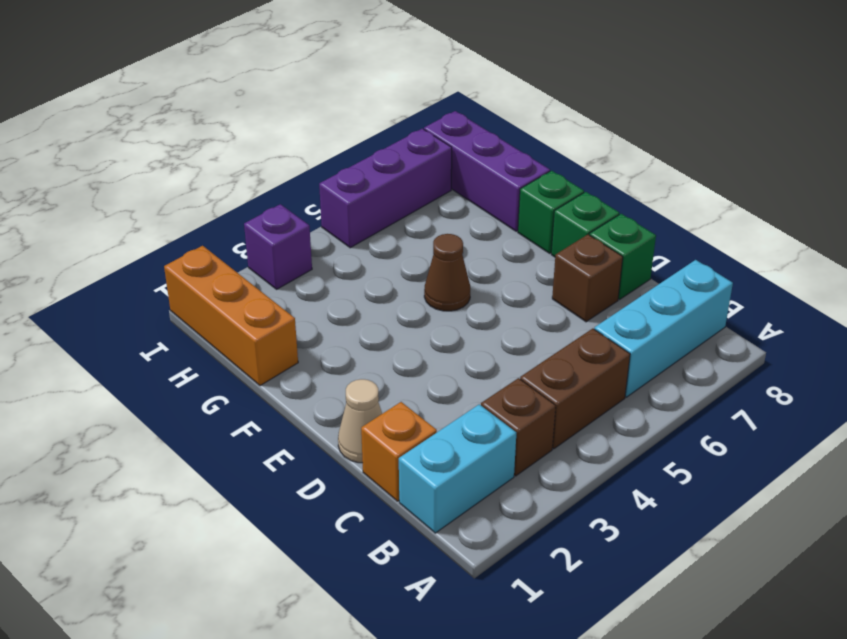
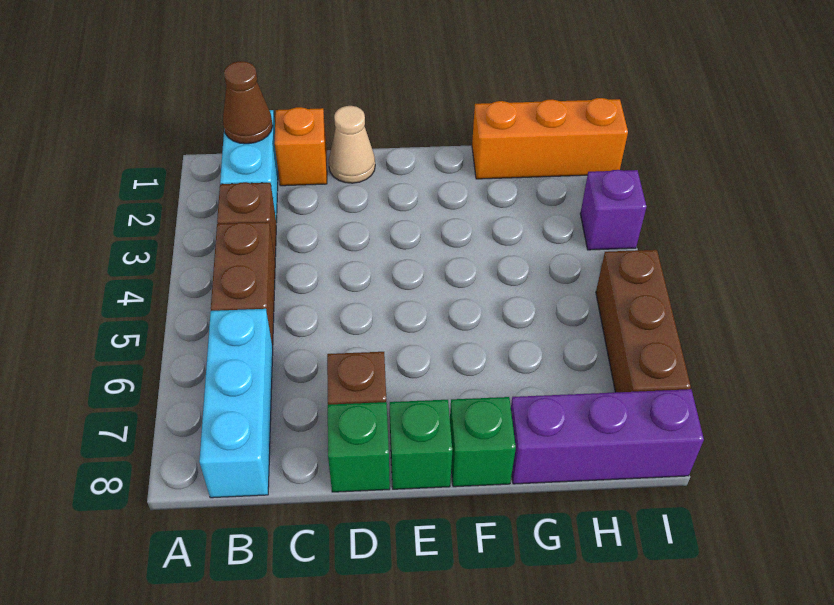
brown cone F5 level 1 -> brown cone B1 level 2
purple brick I5:I7 level 1 -> brown brick I5:I7 level 1

